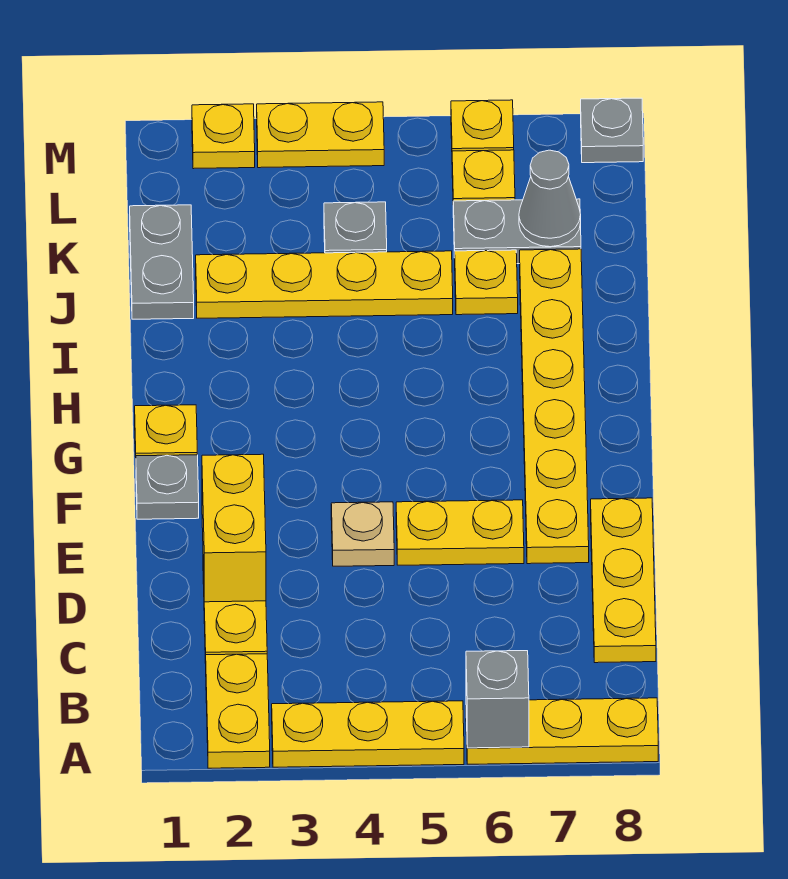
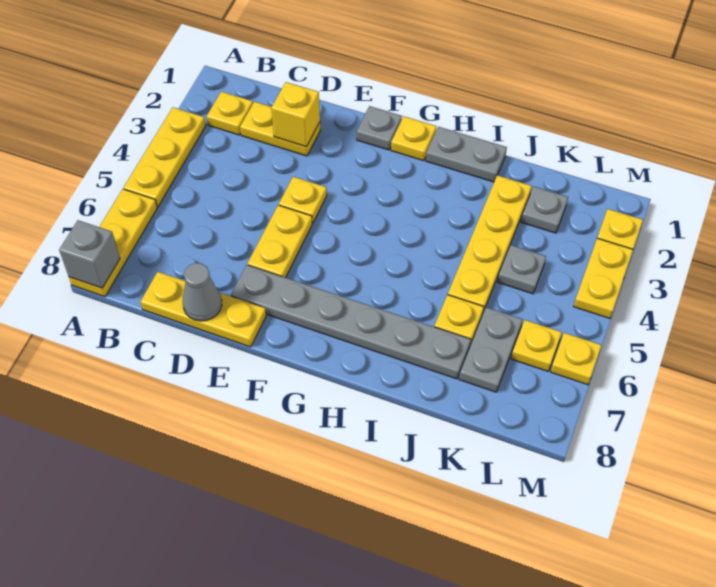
yellow plate A2:B2 level 1 -> yellow plate B2 level 1
grey brick A6 level 2 -> grey brick A8 level 2
yellow brick D2:E2 level 2 -> yellow brick D2 level 2
tan plate E4 level 1 -> yellow plate E4 level 1
yellow plate E7:J7 level 1 -> grey plate E7:J7 level 1
grey plate J1:K1 level 1 -> grey plate H1:I1 level 1
grey cone K7 level 2 -> grey cone D8 level 2
grey plate M8 level 1 -> grey plate K2 level 1

